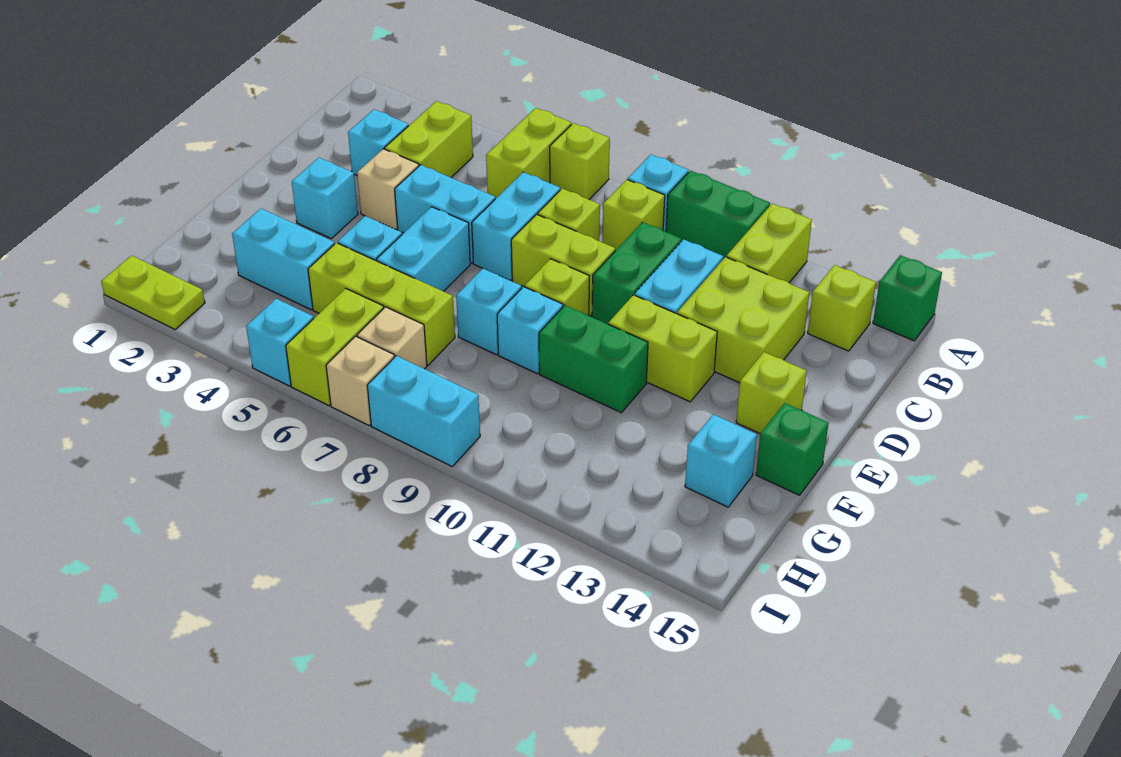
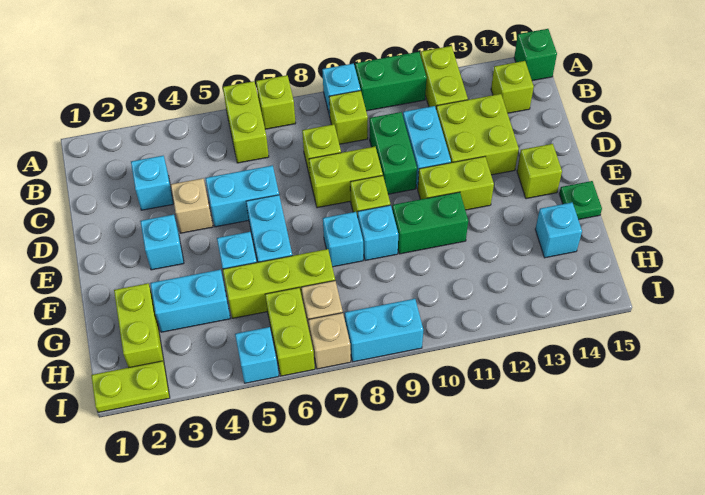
lime brick B4:C4 level 1 -> lime brick G2:H2 level 1
cyan brick C7:D7 level 1 -> none
green brick F15 level 1 -> green plate F15 level 1

